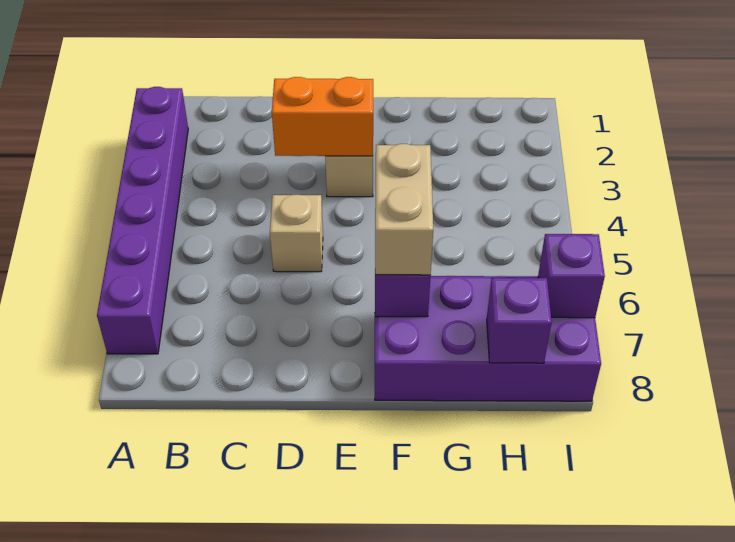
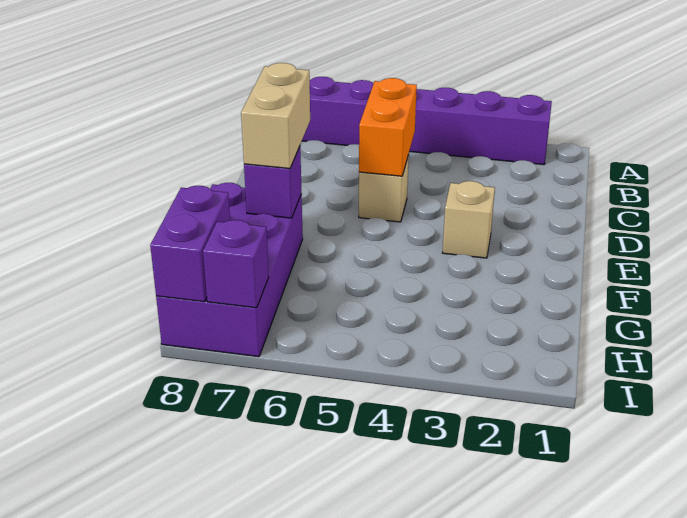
orange brick D3:E3 level 2 -> orange brick C5:D5 level 2
tan brick F6:F7 level 3 -> tan brick E7:F7 level 3
purple brick H8 level 2 -> purple brick H8:I8 level 2

